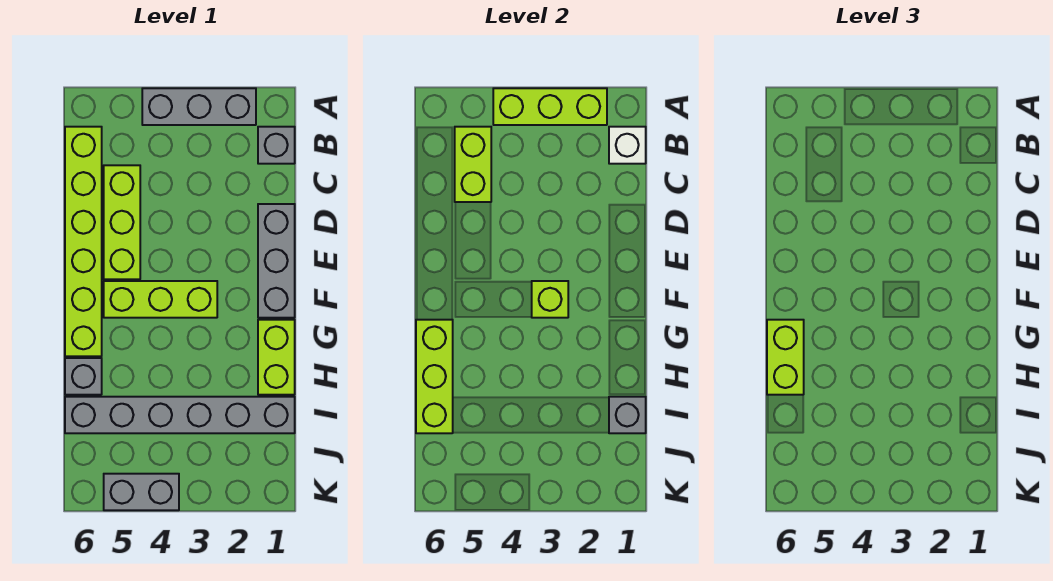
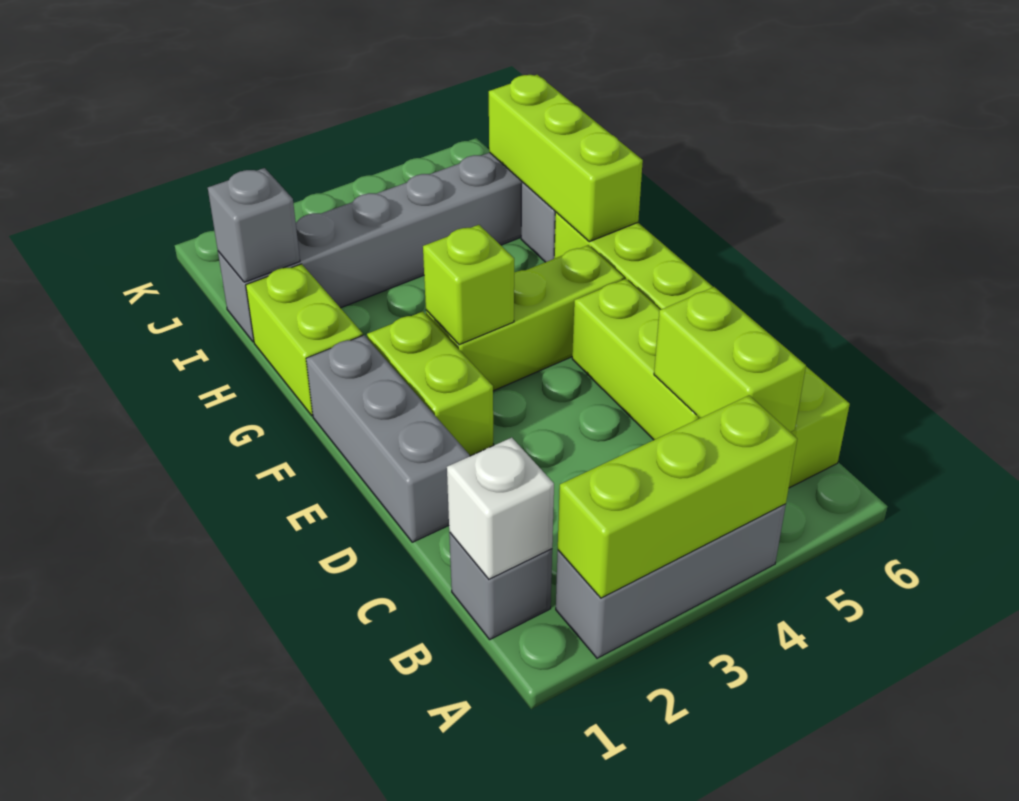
lime brick G6:H6 level 3 -> lime brick E2:F2 level 1
grey brick K4:K5 level 1 -> none

